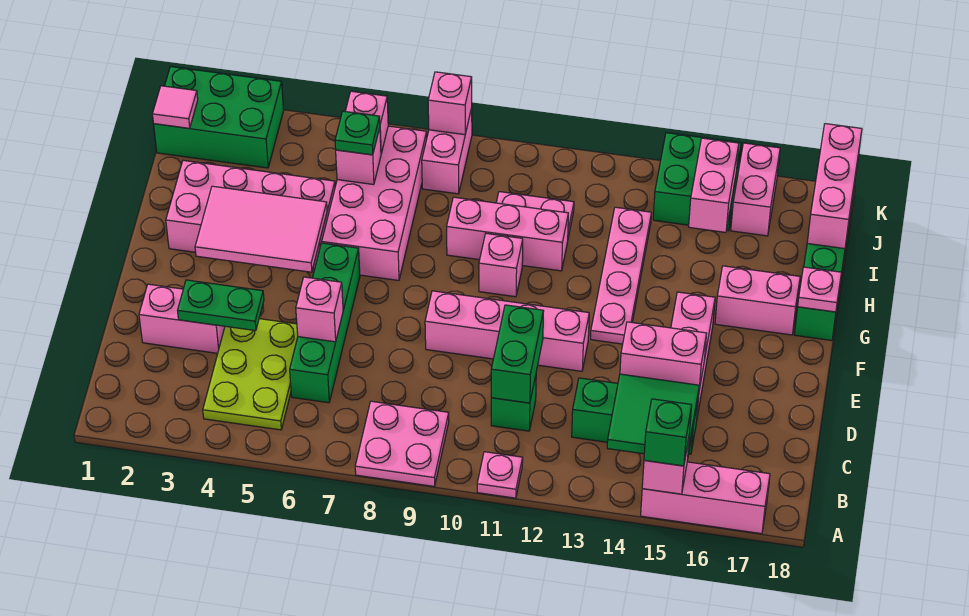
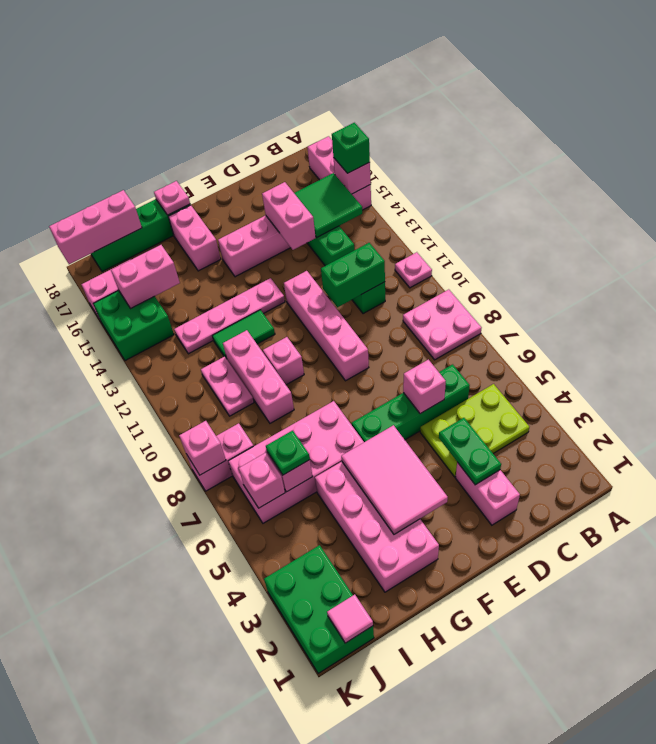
none -> green tile G12:H12 level 1

